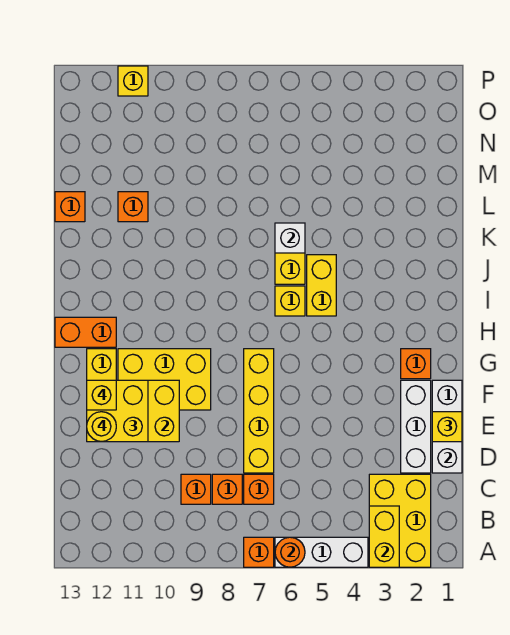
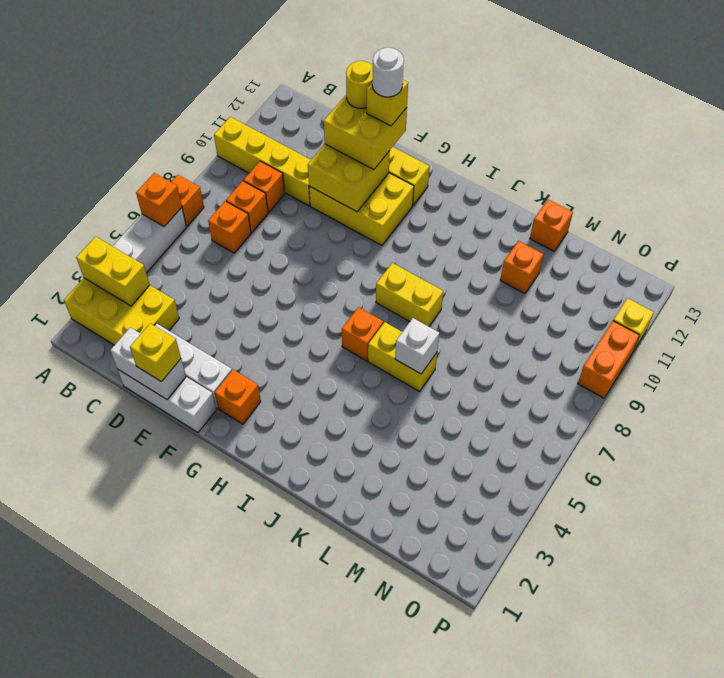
orange round brick A6 level 2 -> orange brick A6 level 2
yellow brick D7:G7 level 1 -> yellow brick A10:D10 level 1
yellow brick F9:G11 level 1 -> yellow brick E10:G11 level 1
none -> white round brick F12 level 5
orange brick H12:H13 level 1 -> orange brick P9:P10 level 1
yellow brick I5:J5 level 1 -> yellow brick I8:J8 level 1
yellow brick I6 level 1 -> orange brick I6 level 1

